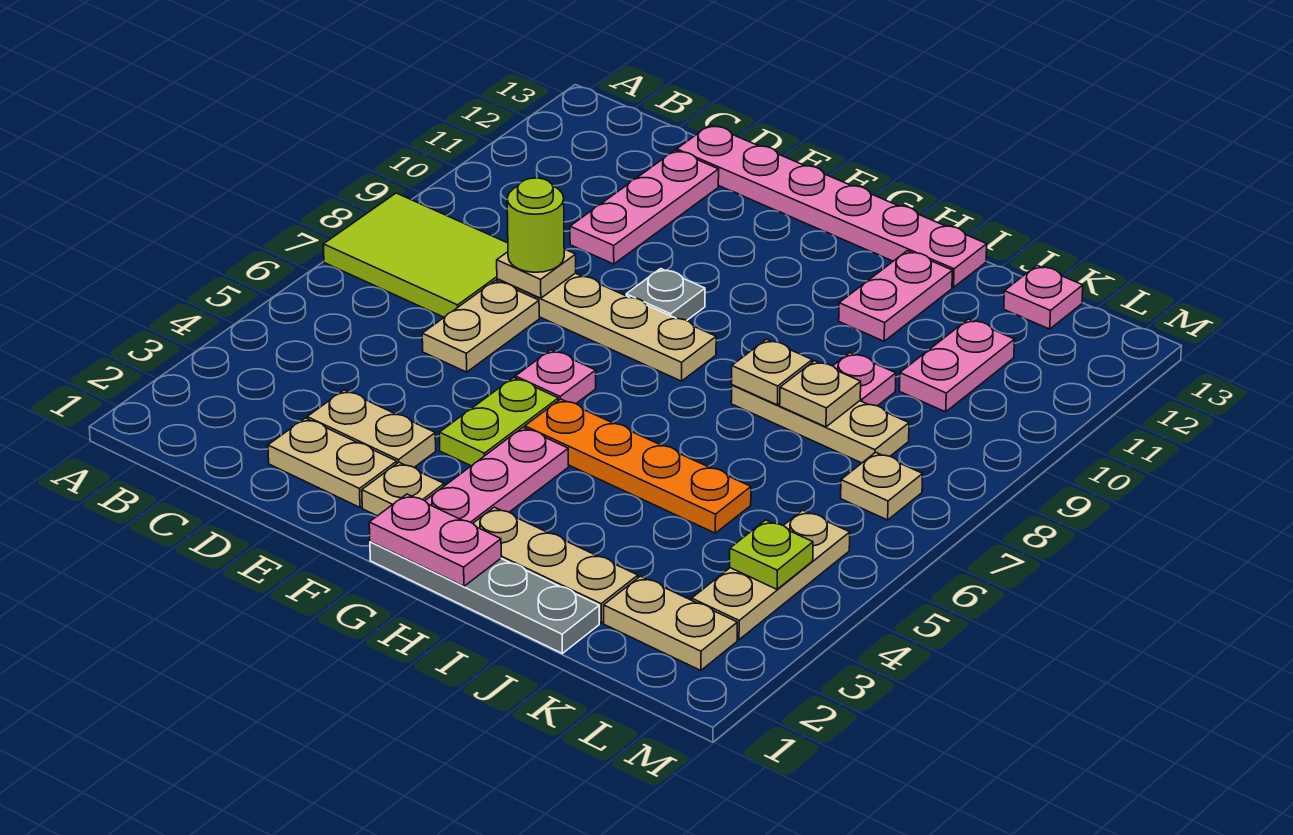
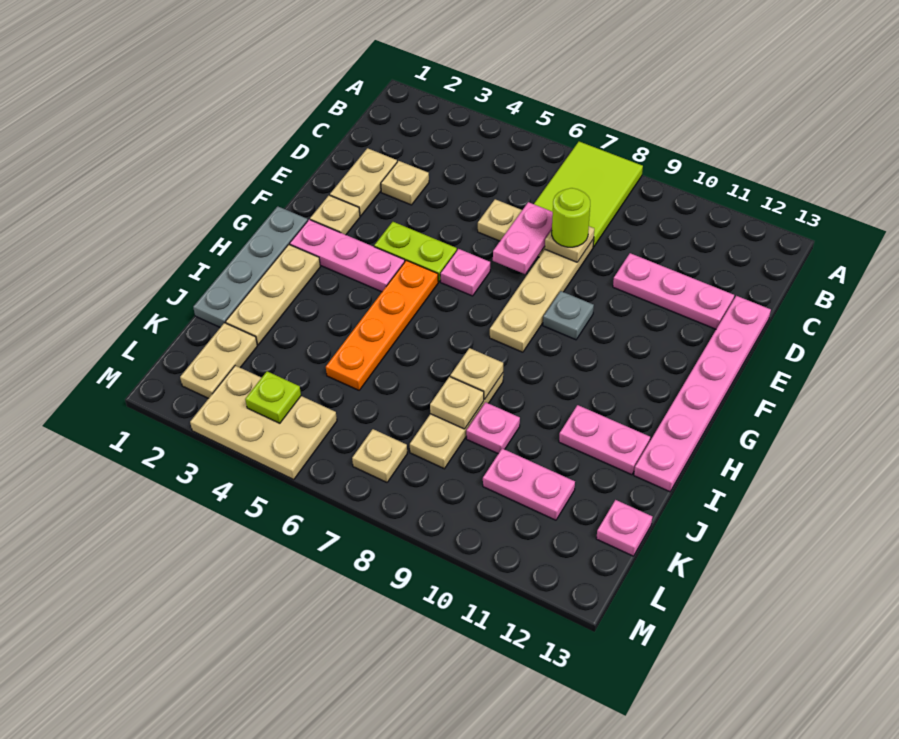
tan plate D3:E3 level 1 -> tan plate D3 level 1
pink plate G1:H1 level 2 -> pink plate D7:E7 level 2
tan plate L3:L5 level 1 -> tan plate L3:M5 level 1

